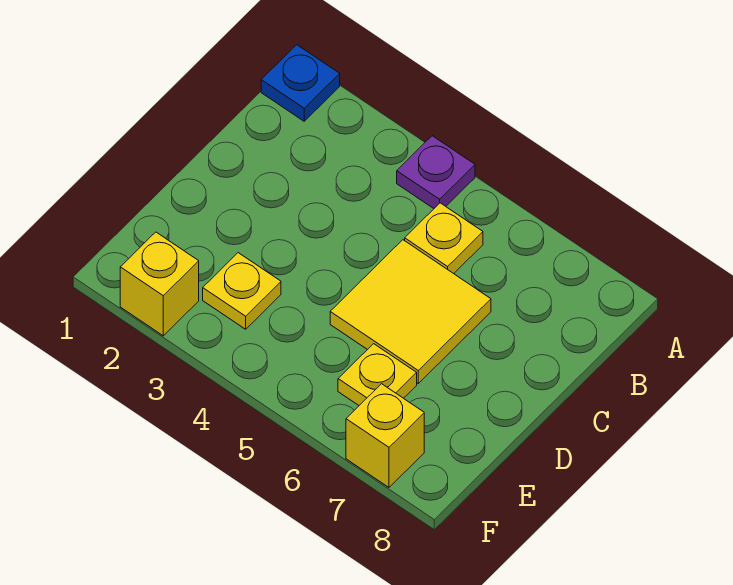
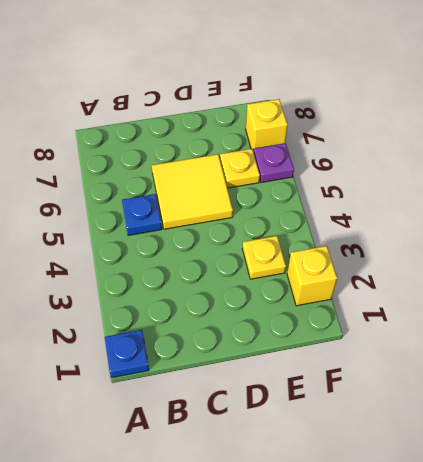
purple plate A4 level 1 -> purple plate F6 level 1
yellow plate B5 level 1 -> blue plate B5 level 1

